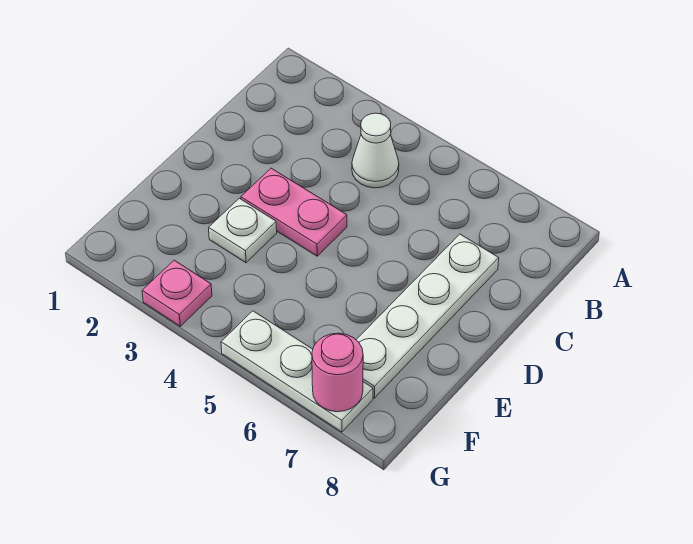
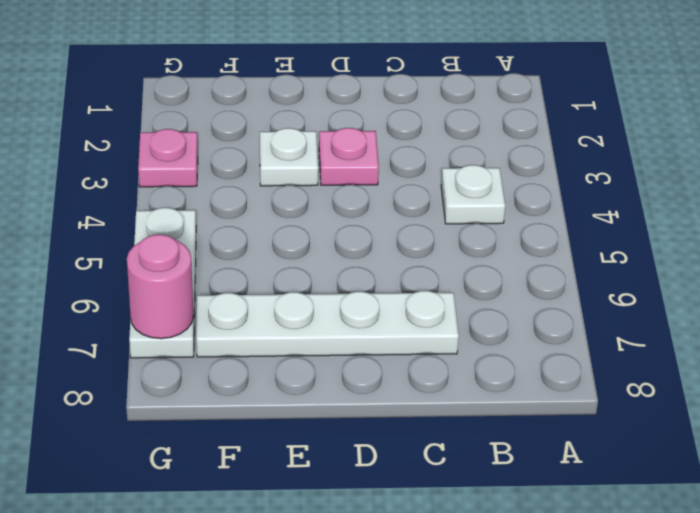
white cone B4 level 1 -> white plate B4 level 1
pink plate D3:D4 level 1 -> pink plate D3 level 1

